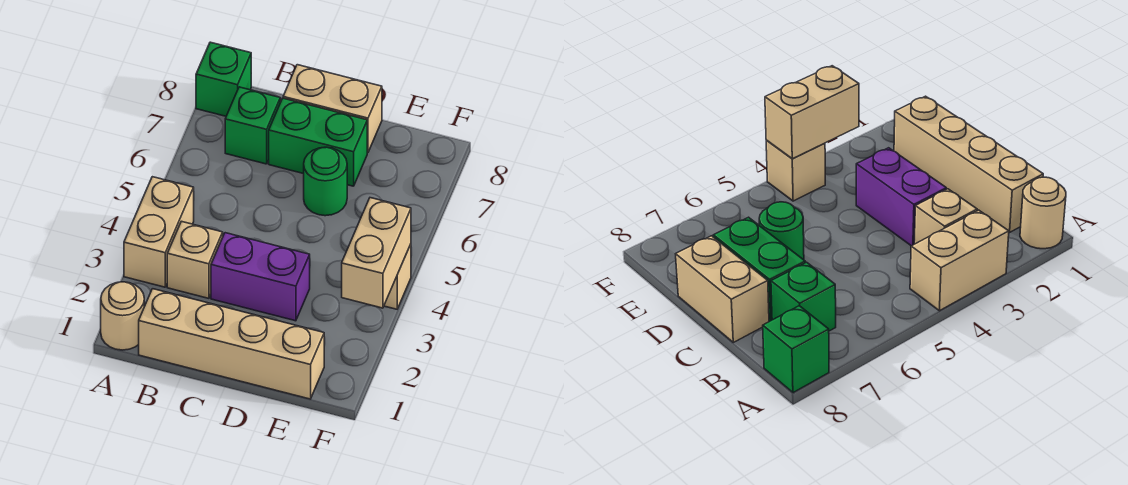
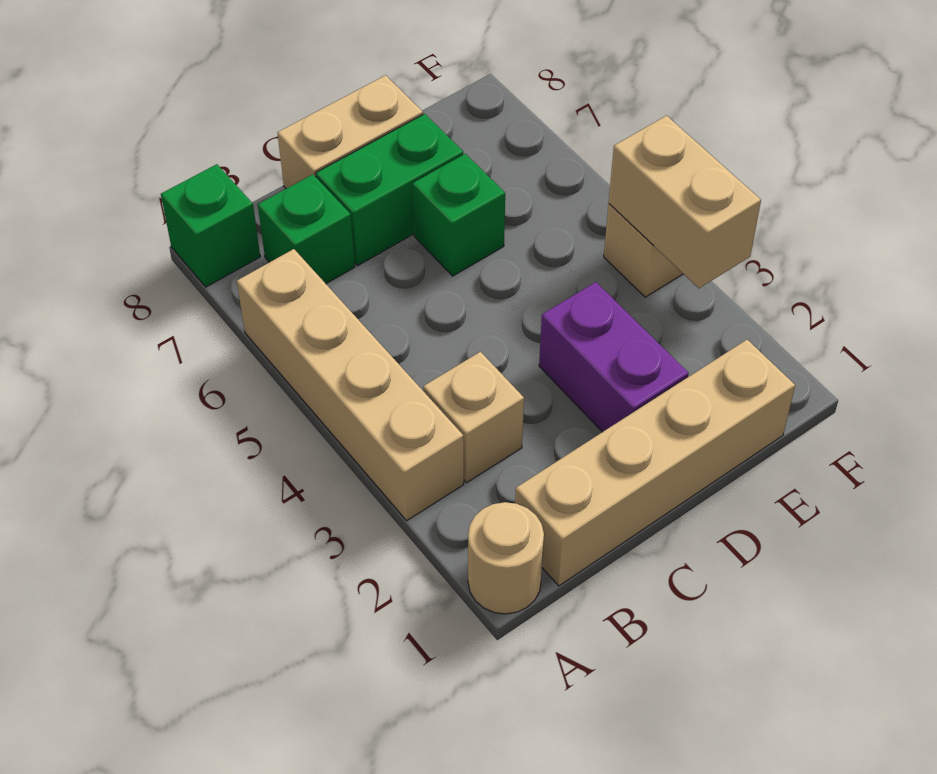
tan brick A3:A4 level 1 -> tan brick A3:A6 level 1
purple brick C3:D3 level 1 -> purple brick D2:D3 level 1
green round brick D6 level 1 -> green brick D6 level 1

